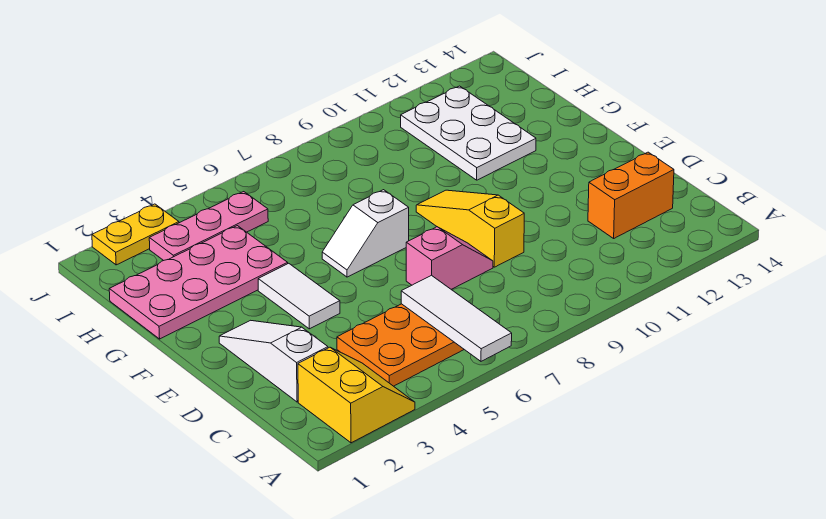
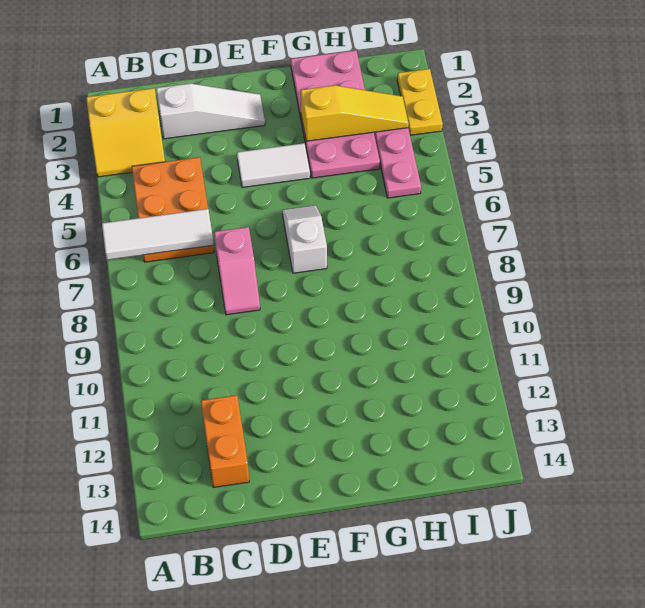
yellow slope D9:F9 level 1 top D -> yellow slope G3:I3 level 2 top G
white plate G11:I12 level 1 -> none

